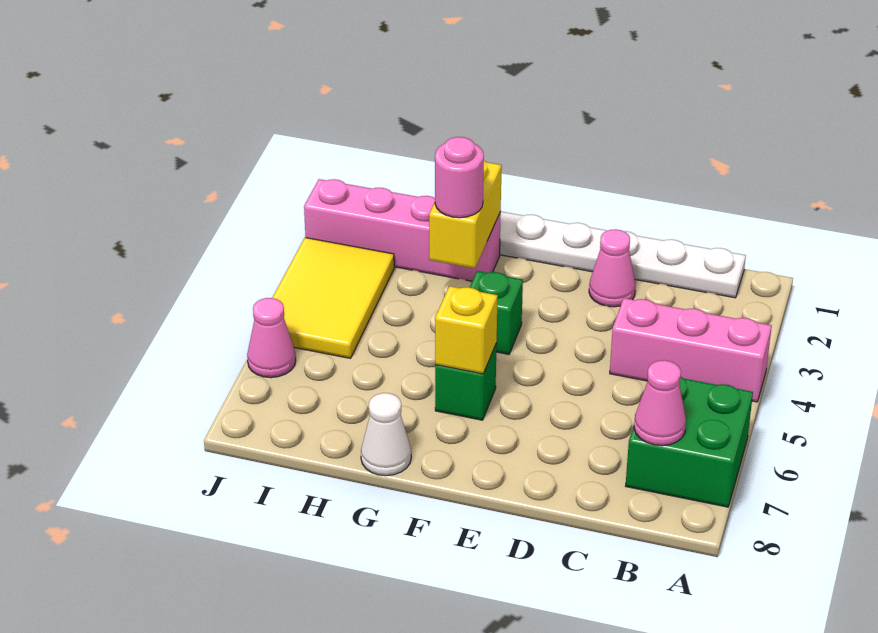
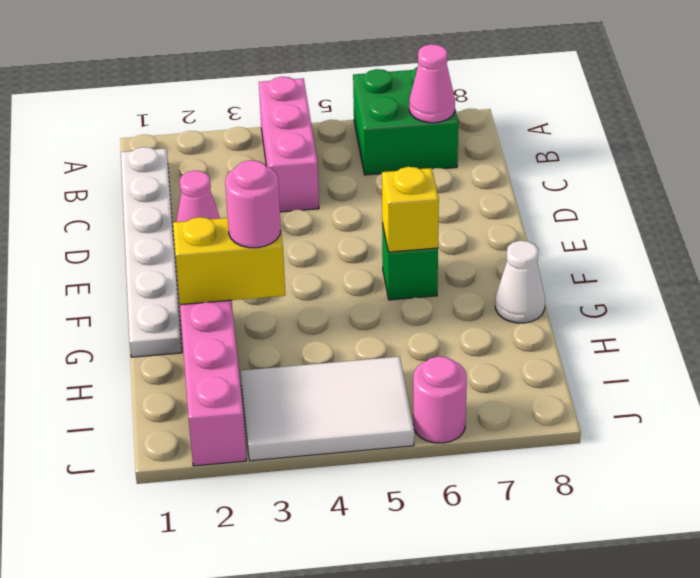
green brick F4 level 1 -> none
yellow tile I3:J5 level 1 -> white tile I3:J5 level 1
pink cone J6 level 1 -> pink round brick J6 level 1

